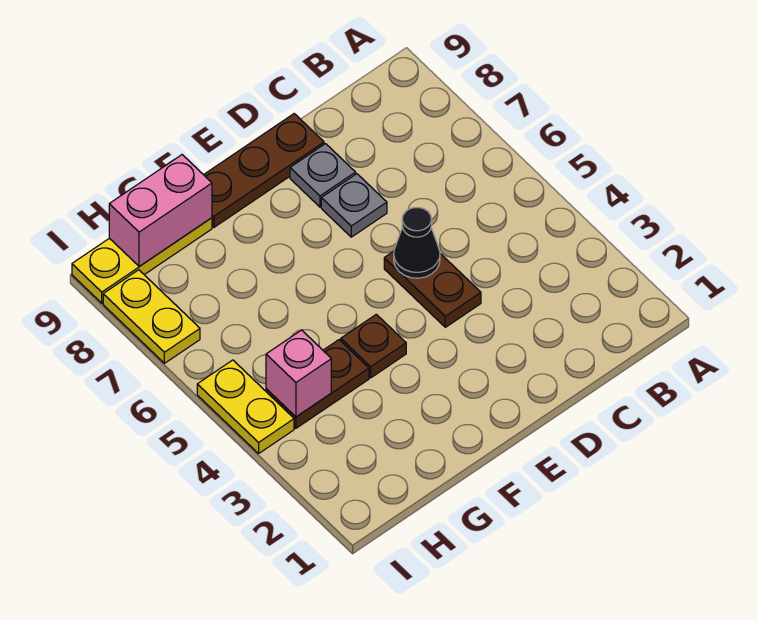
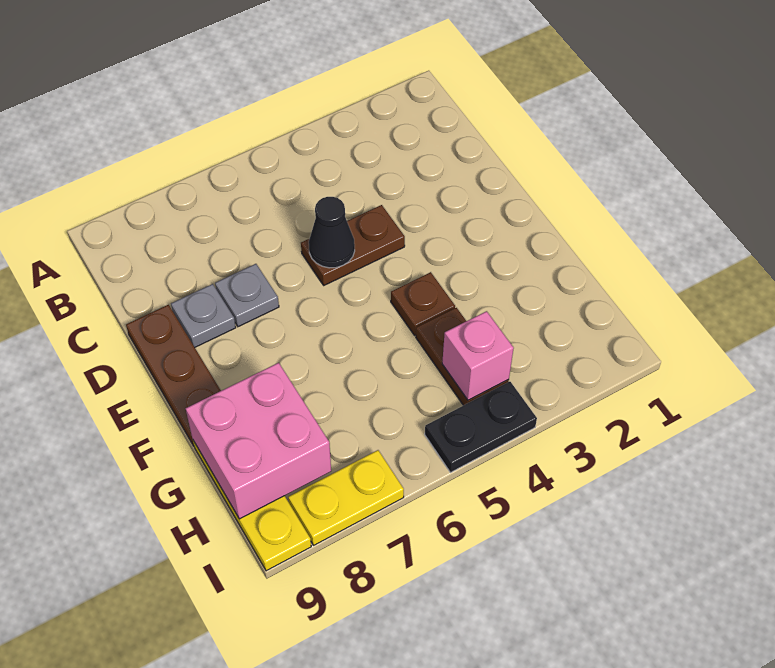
pink brick G9:H9 level 2 -> pink brick G8:H9 level 2
yellow plate I4:I5 level 1 -> black plate I4:I5 level 1

